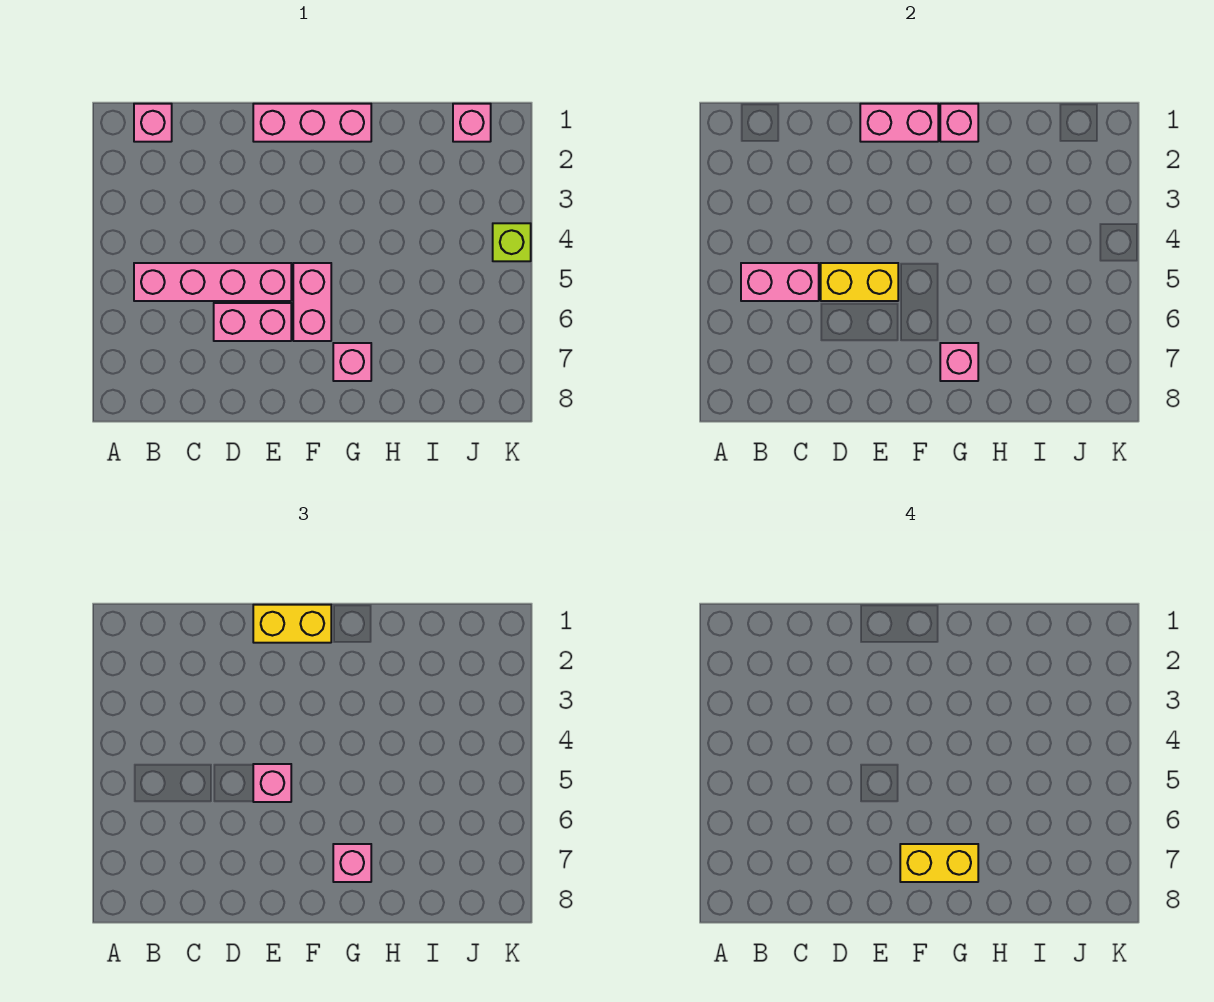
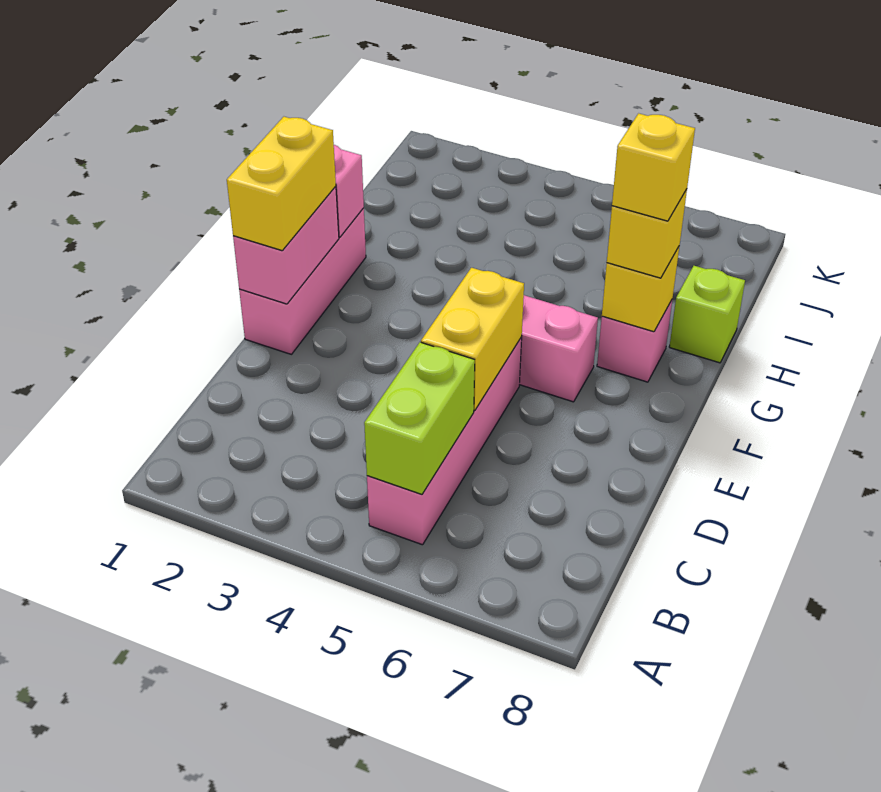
pink brick B1 level 1 -> none
pink brick B5:C5 level 2 -> lime brick B5:C5 level 2
pink brick D6:E6 level 1 -> none
pink brick E5 level 3 -> none
yellow brick F7:G7 level 4 -> yellow brick G7 level 4
pink brick G7 level 2 -> yellow brick G7 level 2
pink brick G7 level 3 -> yellow brick G7 level 3
pink brick J1 level 1 -> none
lime brick K4 level 1 -> lime brick H8 level 1

